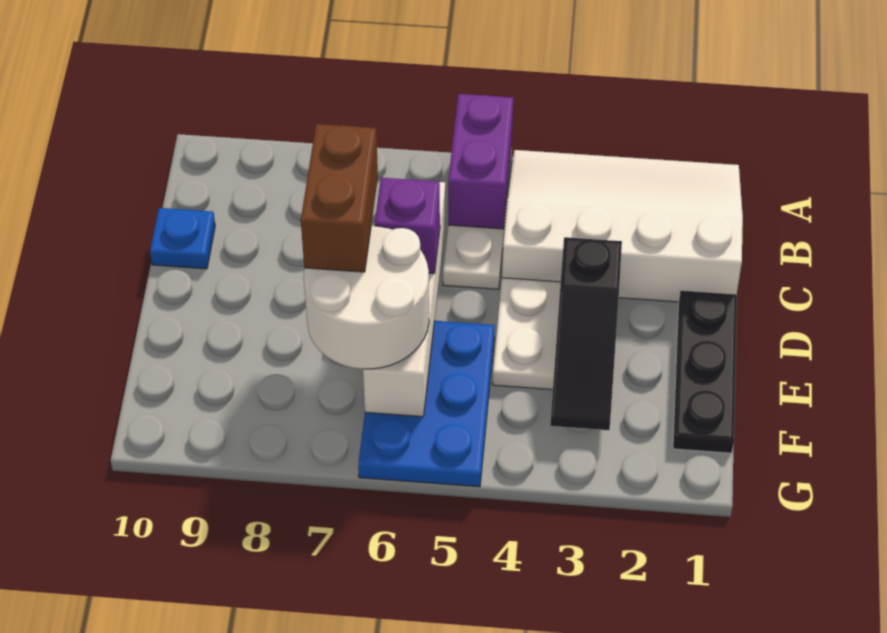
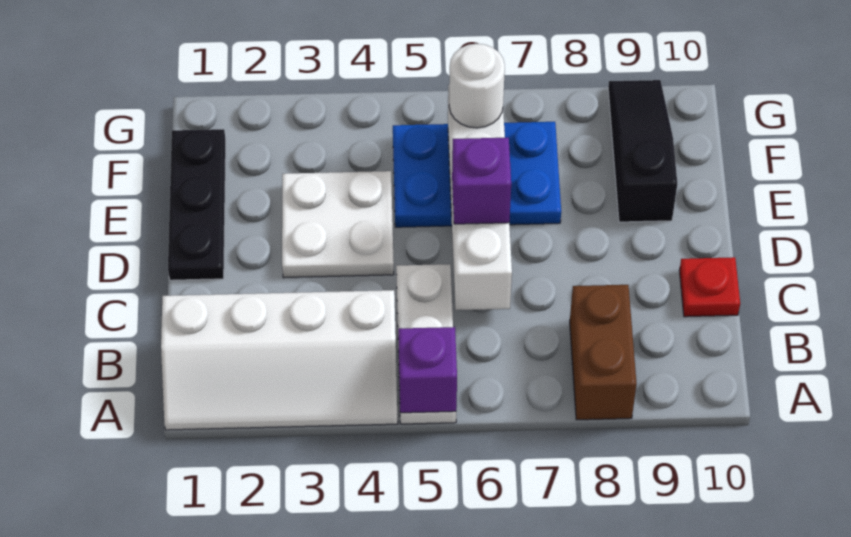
white slope A1:C4 level 1 top C -> white slope A1:B4 level 1 top B
purple brick A5:B5 level 2 -> purple brick A5 level 2
blue plate C10 level 1 -> red plate C10 level 1
black slope D3:F3 level 2 top D -> black slope E9:G9 level 1 top E
brown brick D7:E7 level 4 -> brown brick A8:B8 level 1
blue plate E5:G6 level 1 -> blue plate E5:F7 level 1
white round brick E6:F7 level 3 -> white round brick F6 level 3

